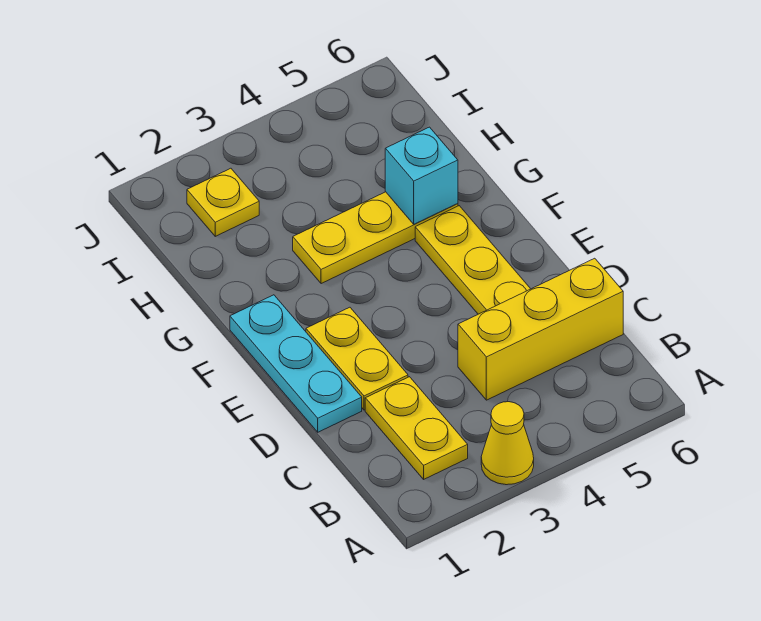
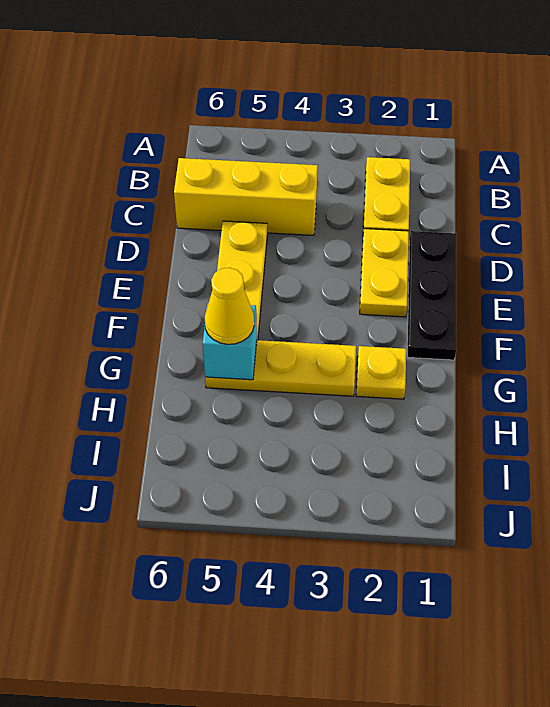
yellow cone A3 level 1 -> yellow cone G5 level 3
cyan plate D1:F1 level 1 -> black plate D1:F1 level 1
yellow plate I2 level 1 -> yellow plate G2 level 1

